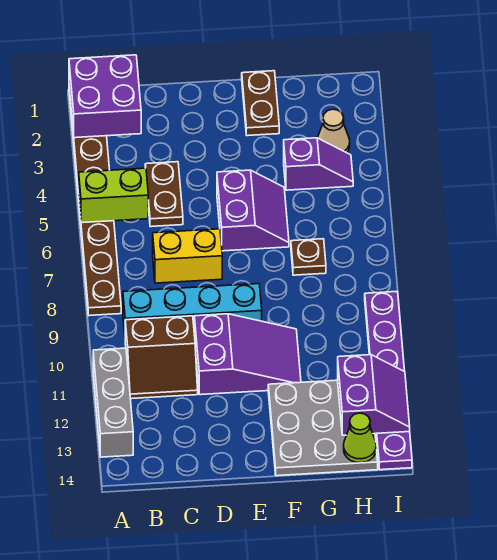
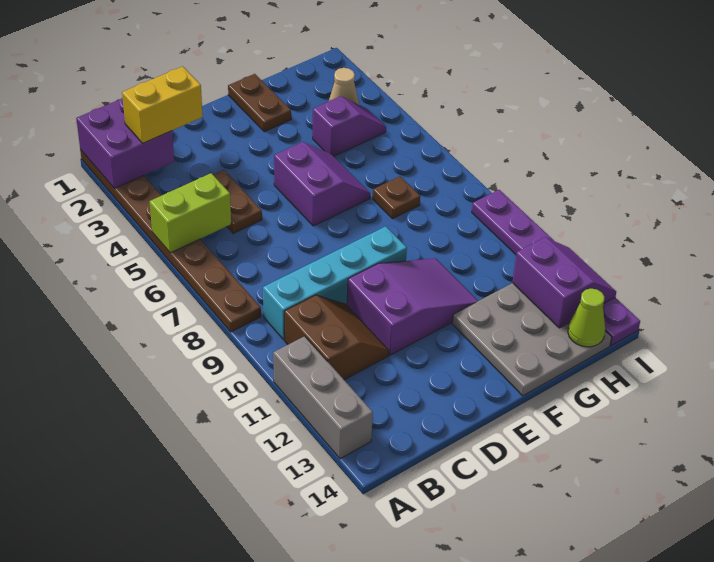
brown slope B10:C11 level 1 top 10 -> brown slope B10:C11 level 1 top B
yellow brick C7:D7 level 1 -> yellow brick B2:C2 level 3

